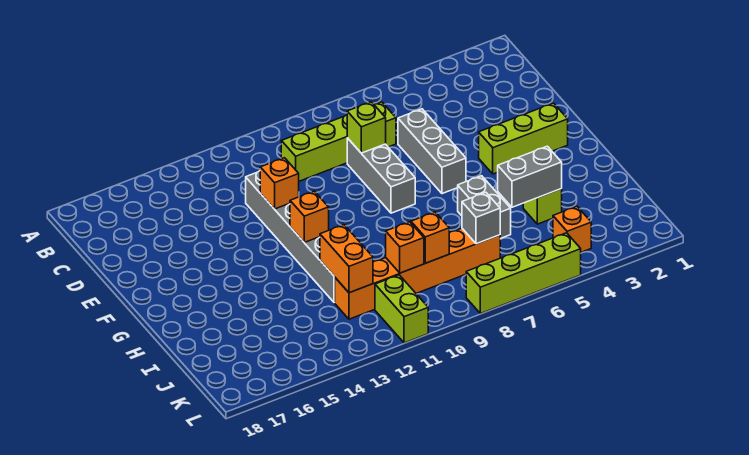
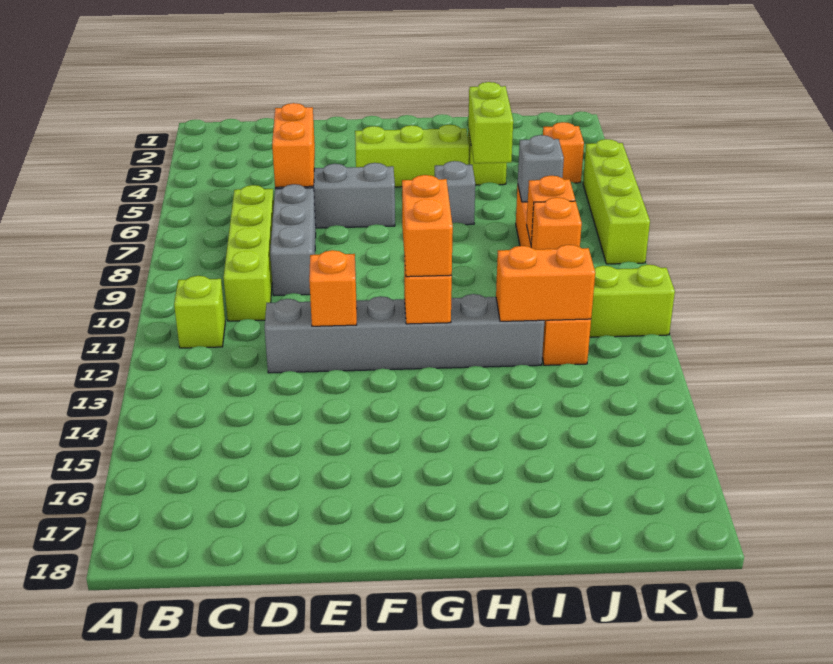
none -> orange brick D5:D6 level 2
grey brick D8:F8 level 1 -> grey brick D7:D9 level 1
lime brick D8 level 2 -> lime brick B11 level 1
lime brick F2:F4 level 1 -> lime brick F4:H4 level 1
none -> orange brick G11:G12 level 3
grey brick H6:I6 level 1 -> grey brick H6 level 1
grey brick I4:I5 level 2 -> lime brick I4:I5 level 2

